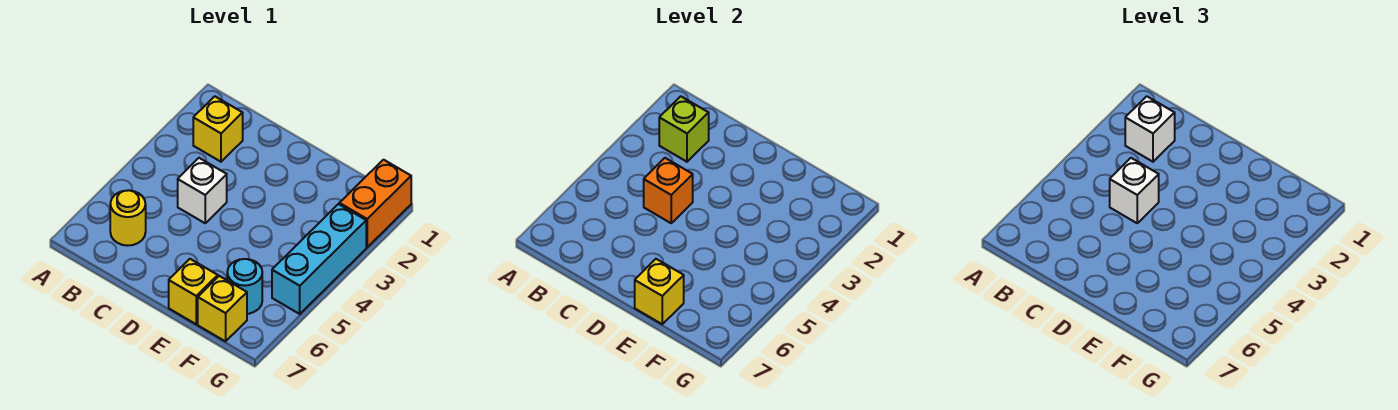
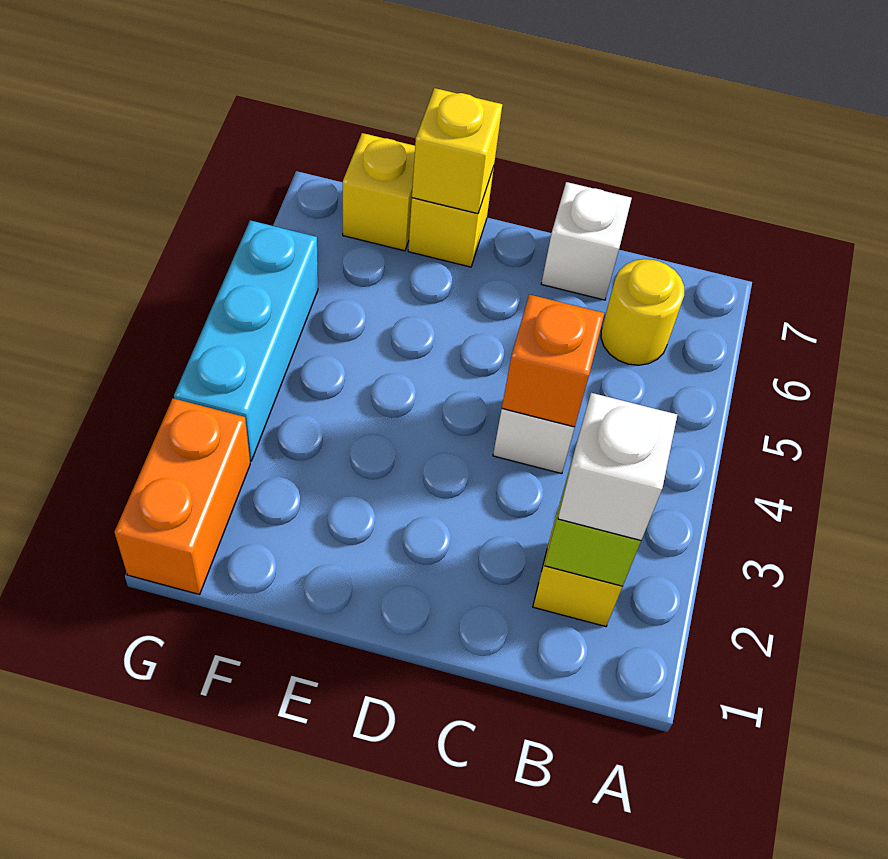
white brick C4 level 3 -> white brick C7 level 1
cyan round brick F6 level 1 -> none

